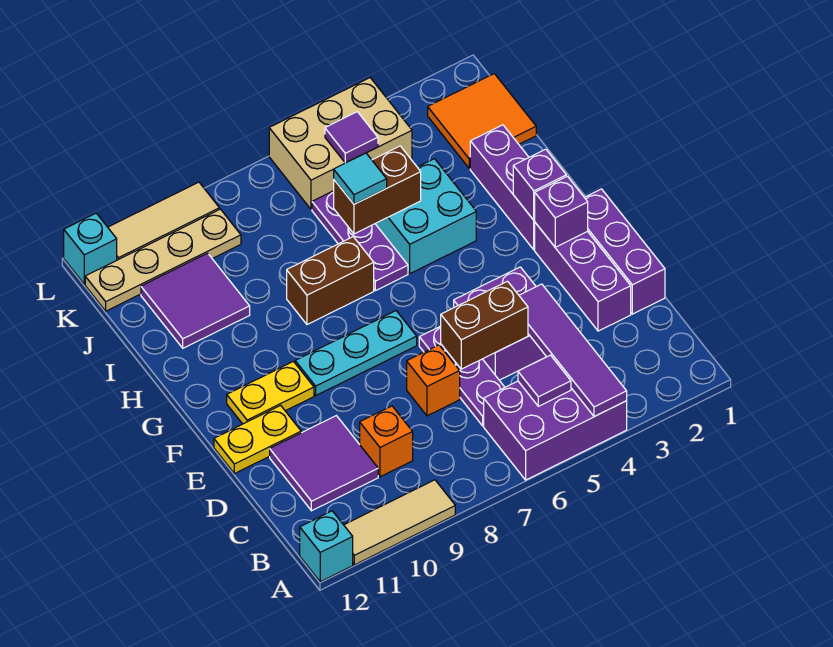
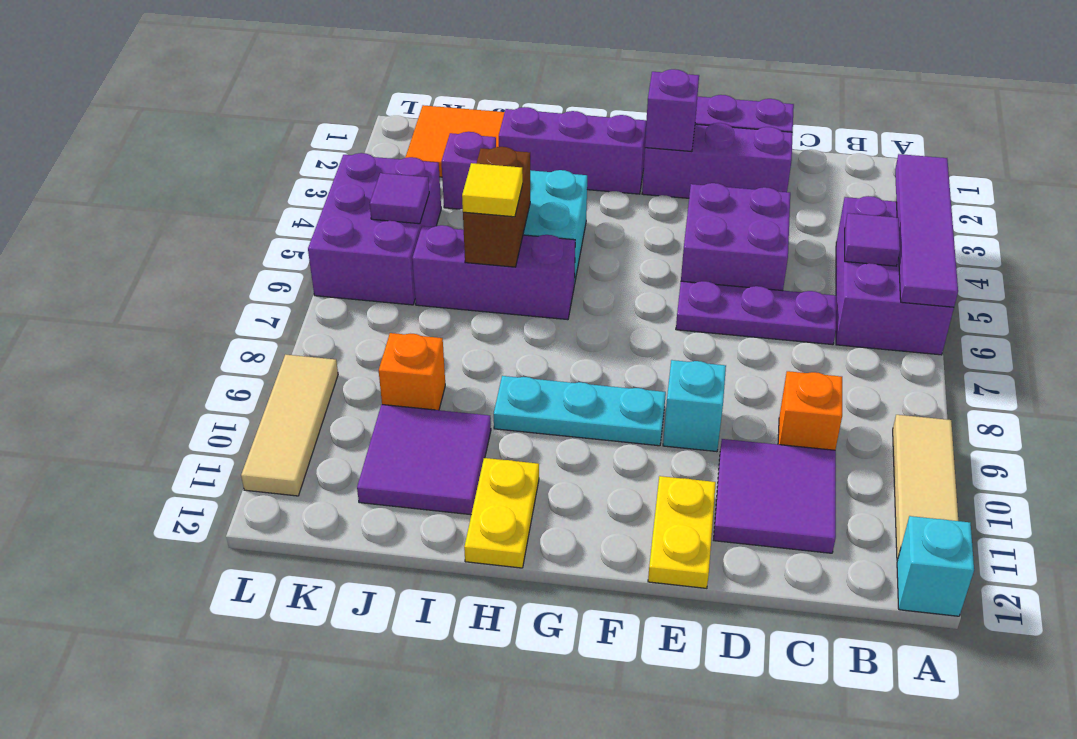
purple tile A4:D4 level 2 -> purple tile A3:A6 level 2
brown brick D5:D6 level 2 -> none
orange brick D7 level 1 -> orange brick J9 level 1
cyan plate F7:F9 level 1 -> cyan plate F9:H9 level 1
yellow plate F10:F11 level 1 -> yellow plate H11:H12 level 1
purple brick G2 level 2 -> purple brick J3 level 1
purple plate H6:J6 level 1 -> purple brick H6:J6 level 1
brown brick H7:H8 level 1 -> none
cyan tile I6 level 3 -> yellow tile I6 level 3
tan brick K4:L6 level 1 -> purple brick K4:L6 level 1
tan plate K9:K12 level 1 -> none
cyan brick L12 level 1 -> cyan brick E9 level 1

